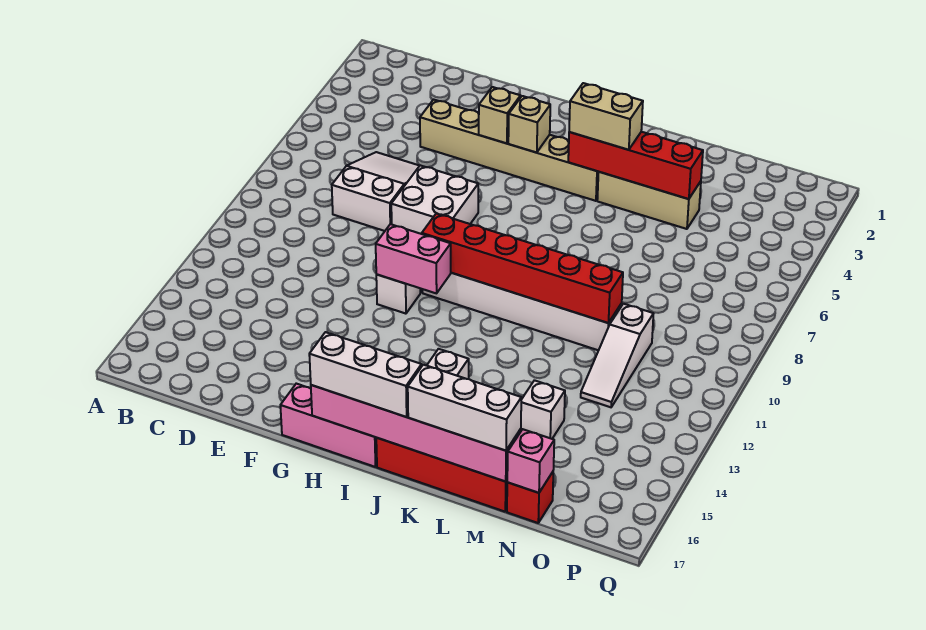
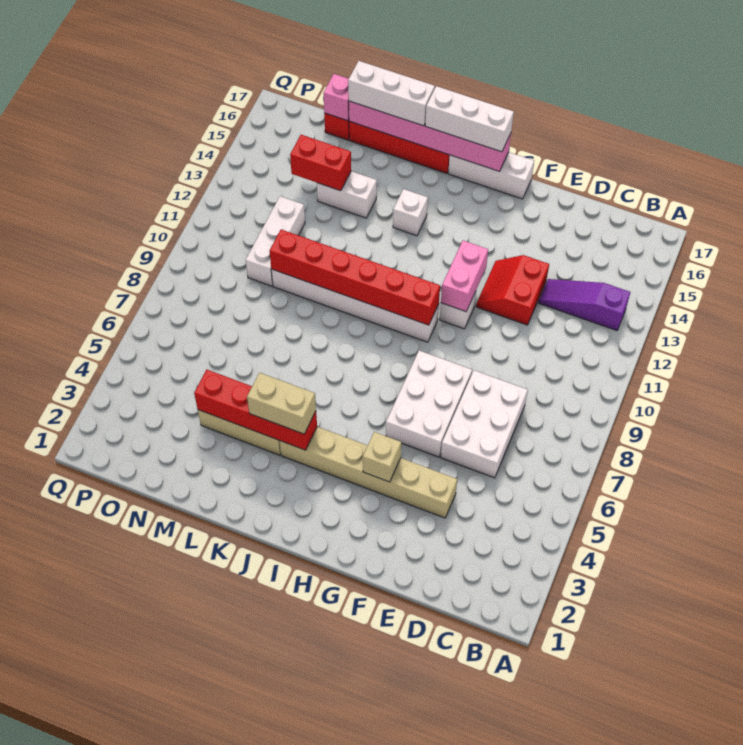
none -> purple slope B13:D13 level 1 top B
white slope D6:E8 level 1 top 8 -> white brick D6:E8 level 1
none -> red slope E12:F13 level 1 top E
white brick F7:G8 level 1 -> white brick F6:G8 level 1
pink brick G11:H11 level 2 -> pink brick G11:G12 level 2
pink brick G17:I17 level 1 -> white brick G17:I17 level 1
tan brick H4 level 2 -> none
white brick M14 level 1 -> white brick L14:M14 level 1
none -> red brick M14:N14 level 2
white slope N10:N12 level 1 top 10 -> white brick N10:N12 level 1

